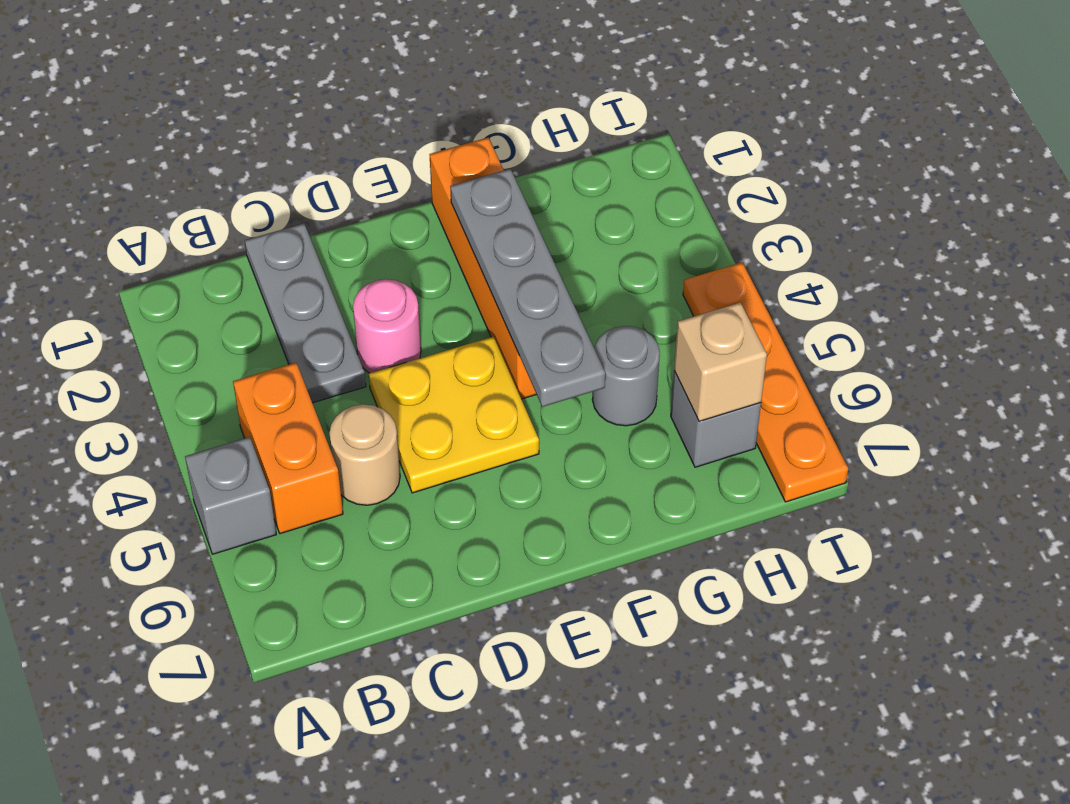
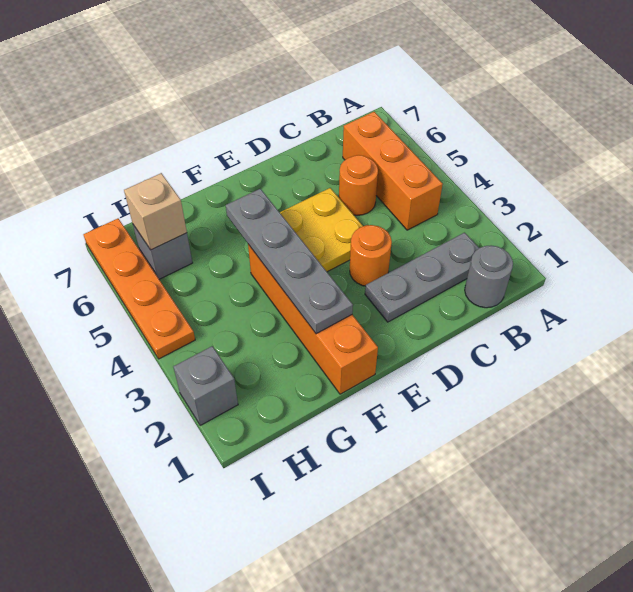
grey brick A5 level 1 -> grey brick I2 level 1
orange brick B4:B5 level 1 -> orange brick B4:B6 level 1
grey plate C1:C3 level 1 -> grey plate B2:D2 level 1
tan round brick C5 level 1 -> orange round brick C5 level 1
pink round brick D3 level 1 -> orange round brick D3 level 1
grey round brick G5 level 1 -> grey round brick B1 level 1

